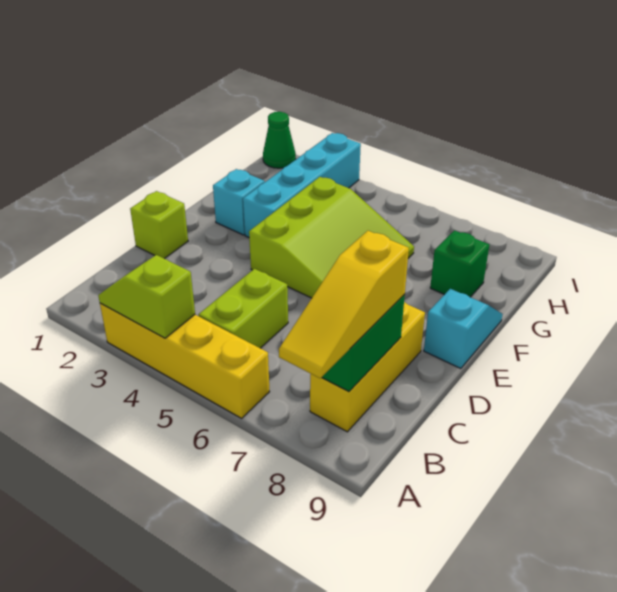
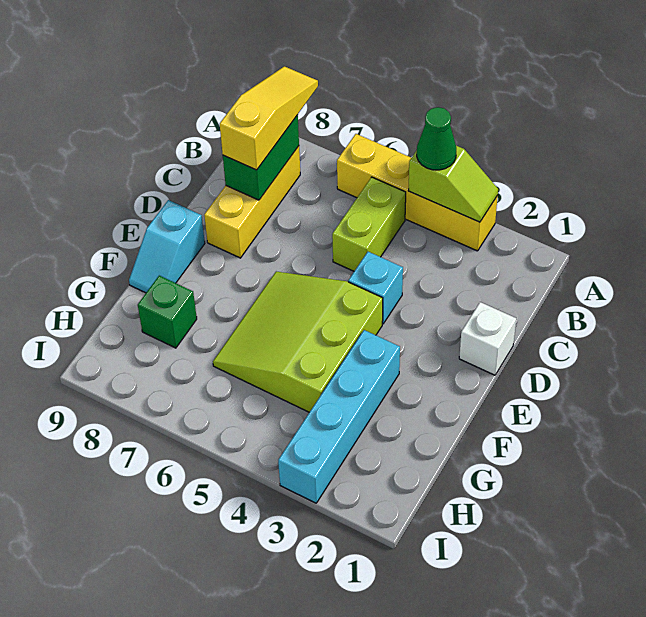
lime brick D1 level 1 -> white brick D1 level 1
cyan brick F2 level 1 -> cyan brick D4 level 1
green cone I1 level 1 -> green cone A4 level 3

